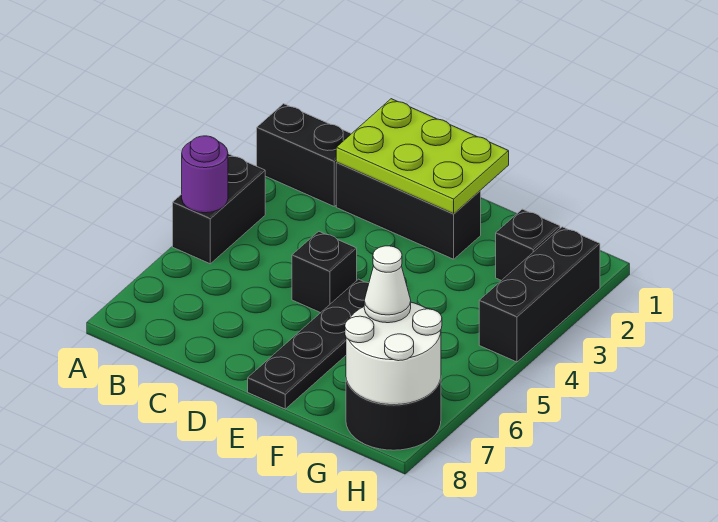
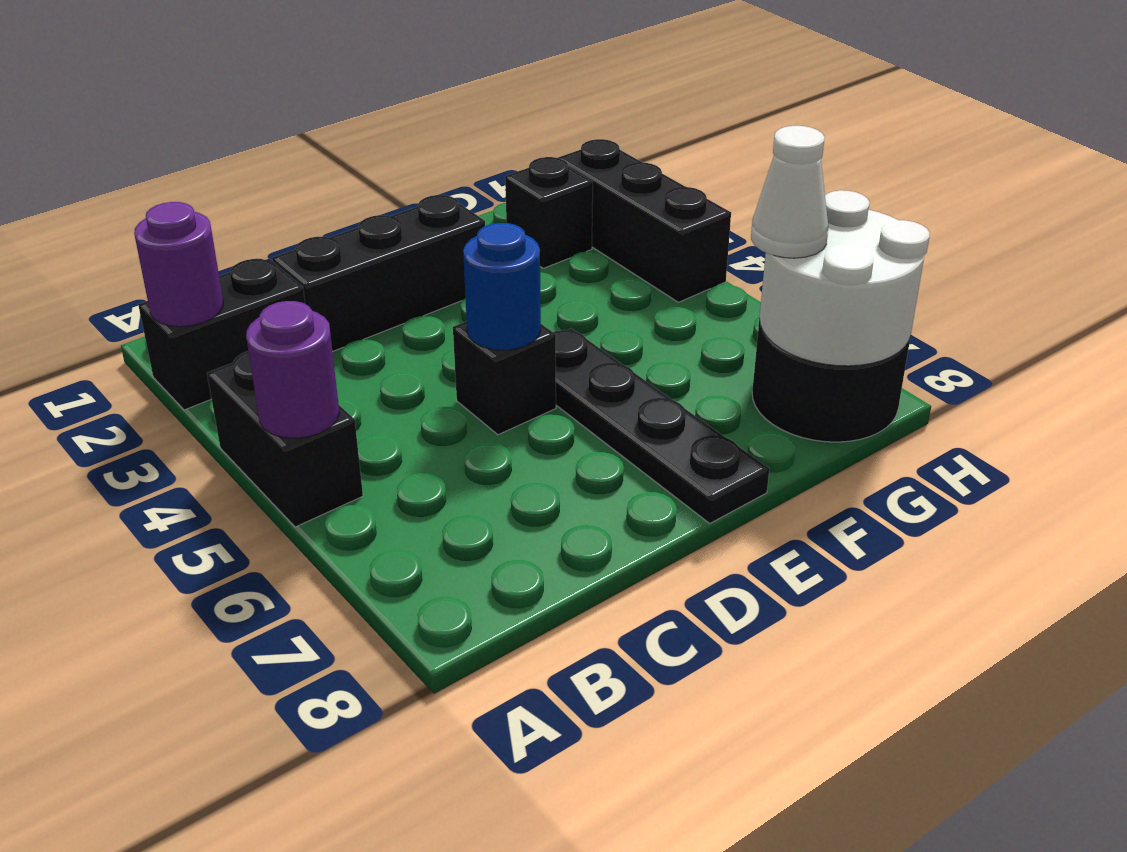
none -> purple round brick A2 level 2
lime plate C1:E2 level 2 -> none
none -> blue round brick D5 level 2

